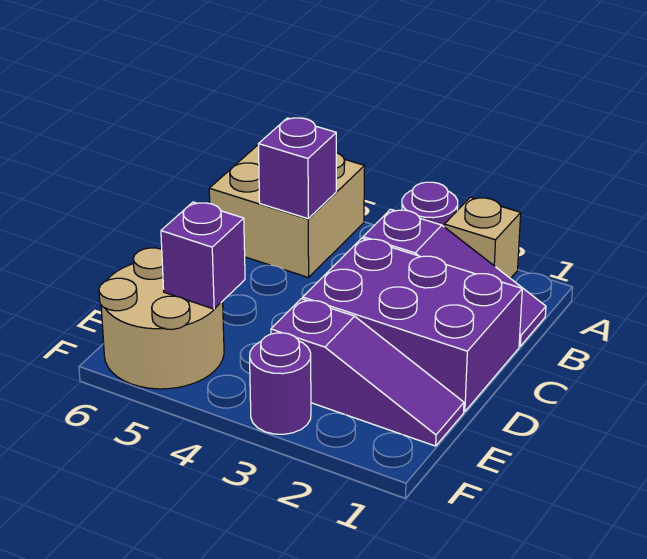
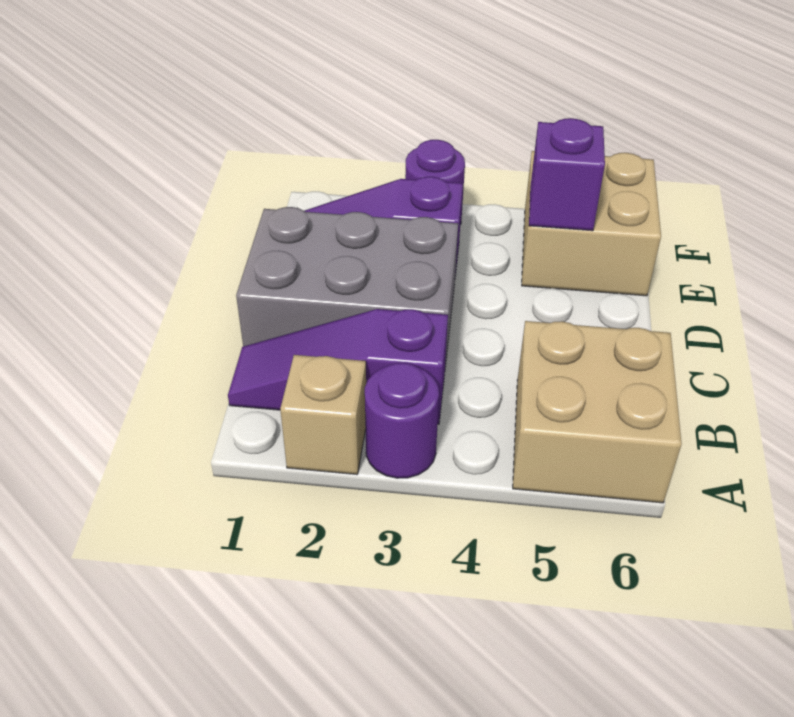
purple brick B5 level 2 -> none
purple brick C1:D3 level 1 -> grey brick C1:D3 level 1
tan round brick E5:F6 level 1 -> tan brick E5:F6 level 1

